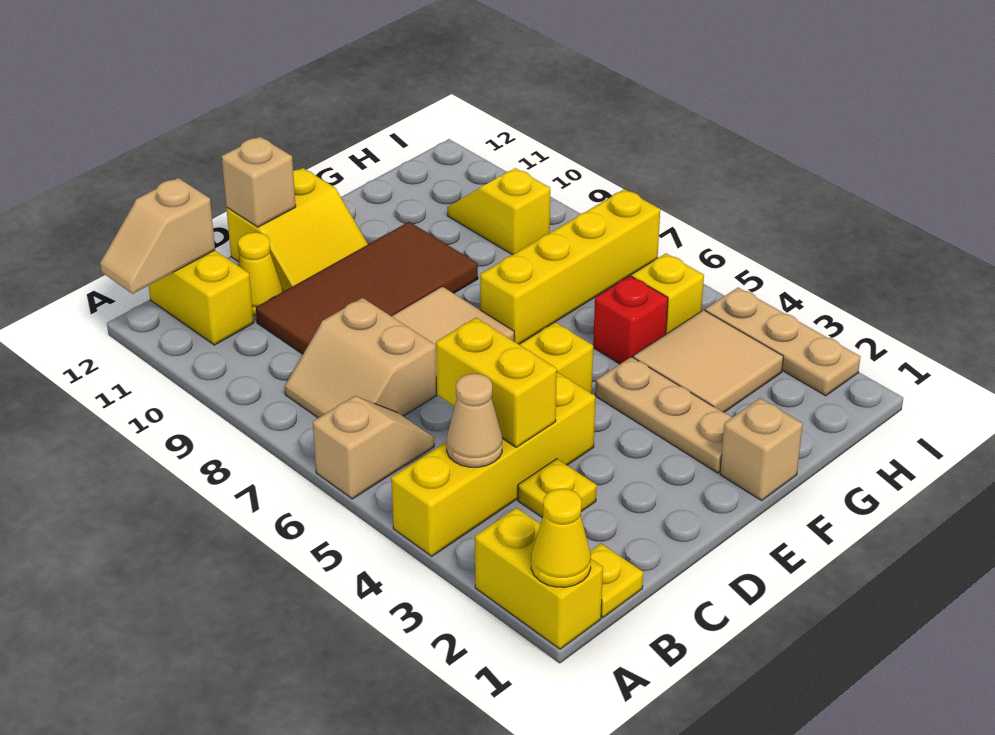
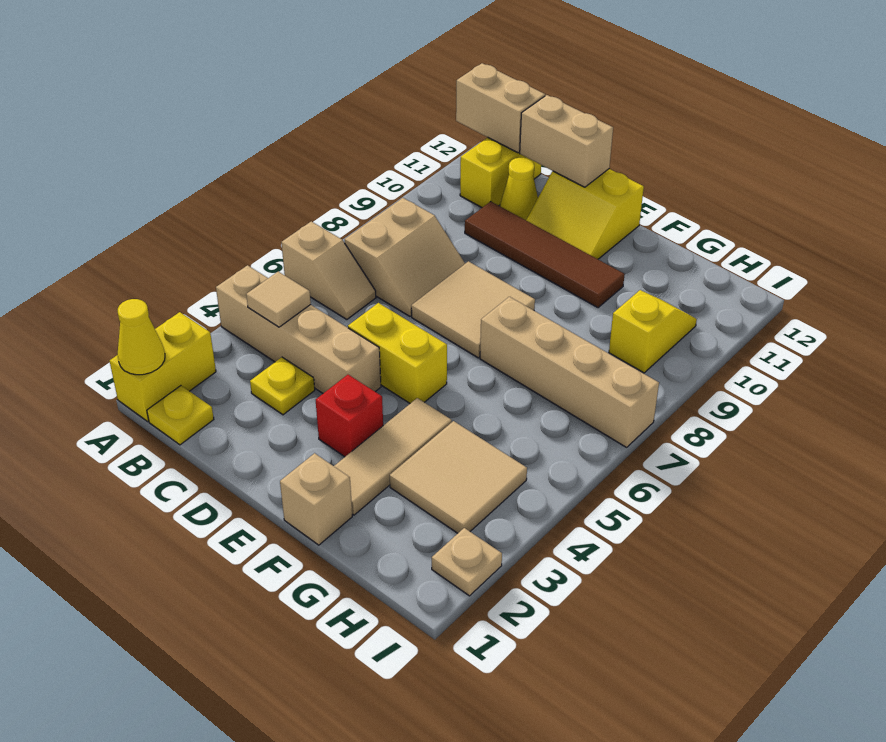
yellow brick A4:D4 level 1 -> tan brick A4:D4 level 1
tan slope A12:B12 level 2 top B -> tan brick A12:B12 level 2
tan cone B4 level 2 -> tan tile B4 level 2
tan slope B7:C8 level 1 top C -> tan slope B7:C8 level 1 top B
yellow brick C4:C5 level 2 -> none
brown tile C9:F10 level 1 -> brown tile C10:F10 level 1
tan brick D12 level 2 -> tan brick C12:D12 level 2
tan plate F2:F4 level 1 -> tan tile F2:F4 level 1
yellow brick F7:I7 level 1 -> tan brick F7:I7 level 1
red brick G5 level 1 -> red brick E3 level 1
yellow brick H5 level 1 -> none
tan plate I2:I4 level 1 -> tan plate I2 level 1

